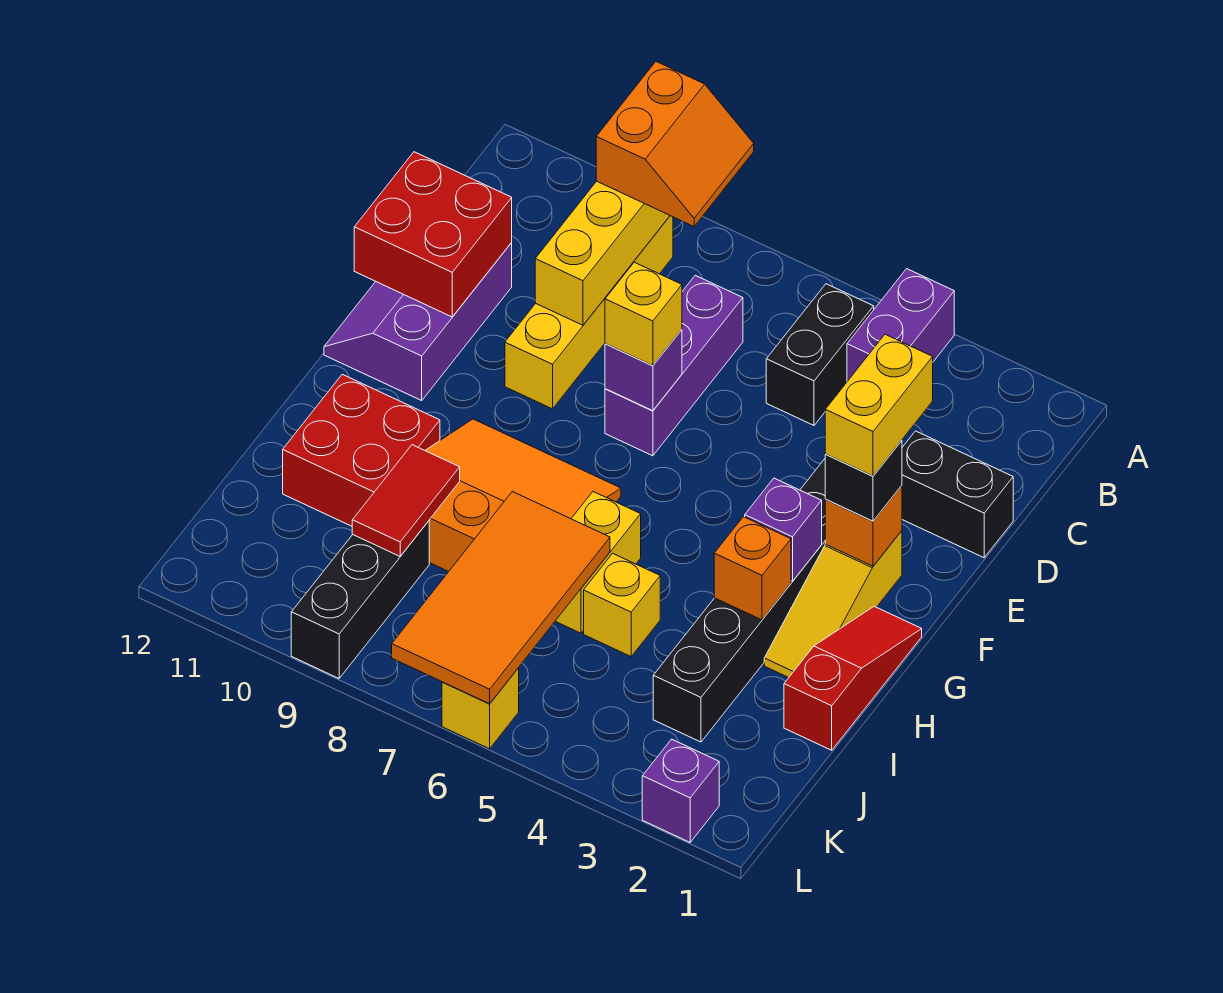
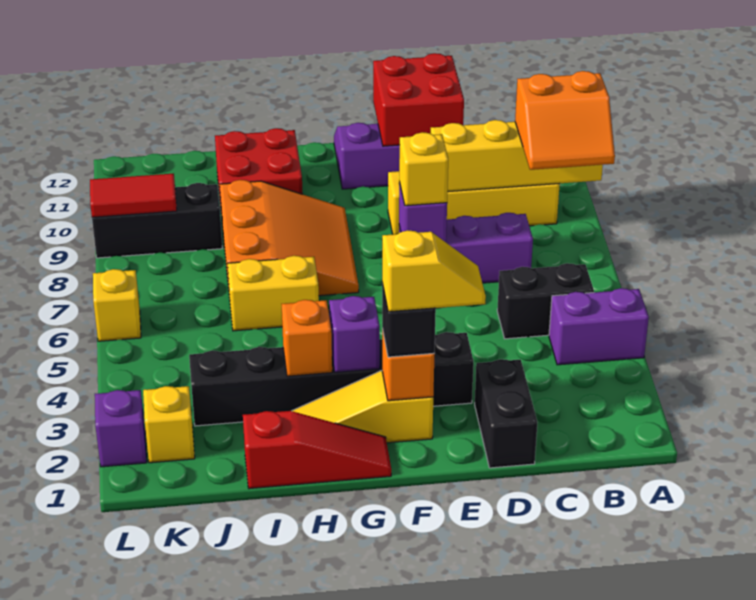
yellow brick E2:F2 level 4 -> yellow slope E2:F2 level 4 top F
yellow brick I5 level 1 -> yellow brick K2 level 1
orange tile I6:L7 level 2 -> none
red tile I9:J9 level 2 -> red tile K9:L9 level 2

